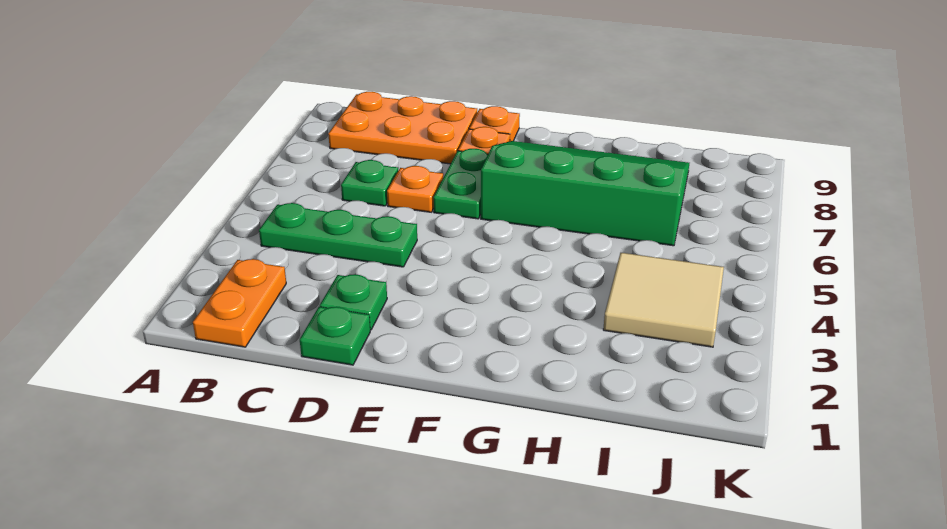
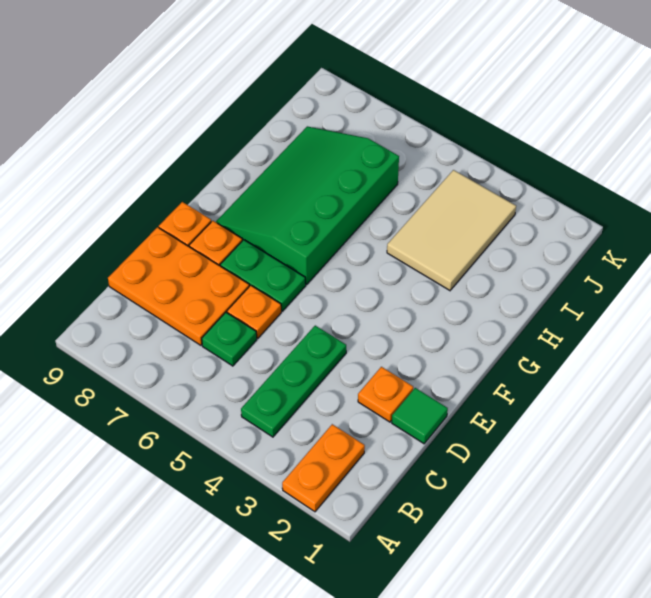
orange plate B1:B2 level 1 -> orange plate A2:B2 level 1
orange plate B8:D9 level 1 -> orange plate C7:D9 level 1
green plate D1 level 1 -> green tile D1 level 1
green plate D2 level 1 -> orange plate D2 level 1
tan tile I3:J4 level 1 -> tan tile H3:J4 level 1

